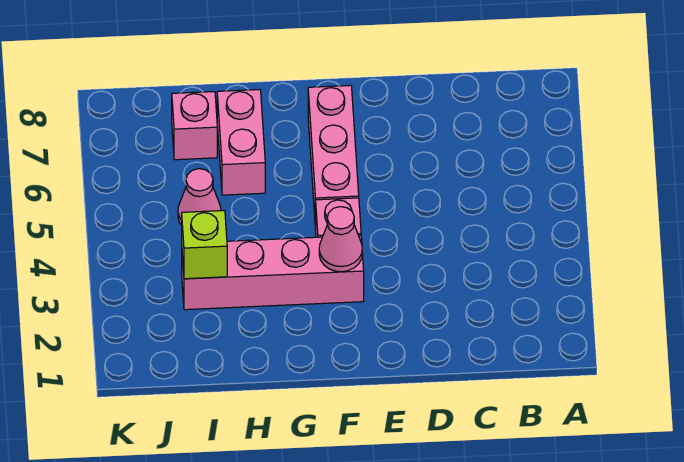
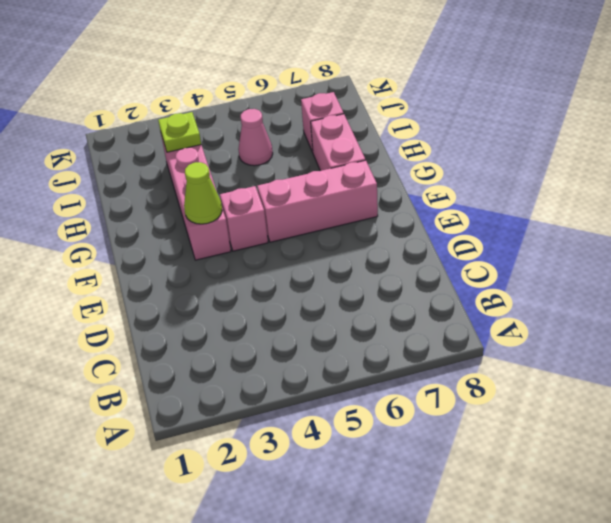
pink cone F3 level 2 -> lime cone F3 level 2
pink brick H6:H7 level 1 -> pink brick G7:H7 level 1
lime brick I3 level 2 -> lime plate I3 level 2

